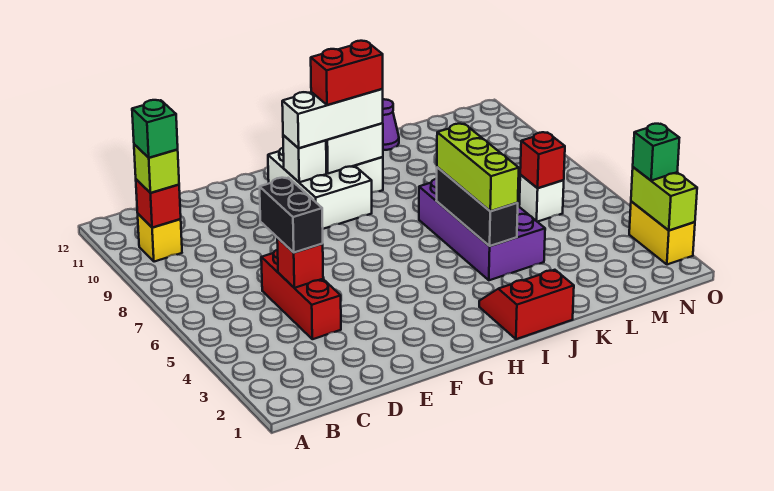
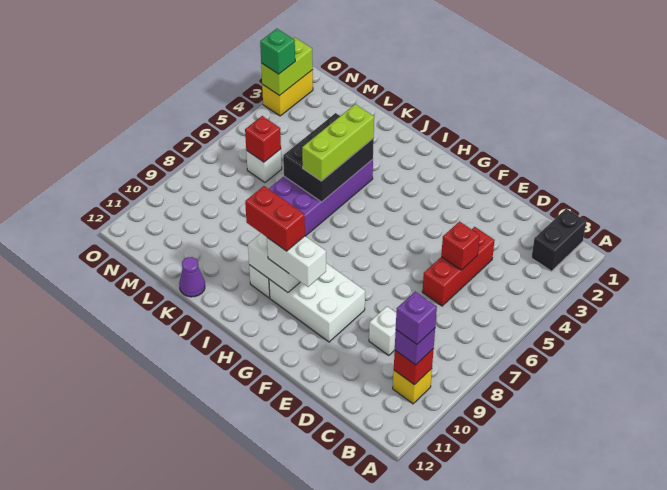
lime brick B10 level 3 -> purple brick B10 level 3
green brick B10 level 4 -> purple brick B10 level 4
black brick D5:D6 level 3 -> black brick B1:B2 level 1
white brick G9:H11 level 1 -> white brick F9:H10 level 1
white brick G10 level 2 -> white brick D9 level 1
white brick G10:I10 level 3 -> white brick G10:H10 level 3
red slope I1:J2 level 1 top 1 -> none
black brick J4:J6 level 2 -> black brick J4:K6 level 2

